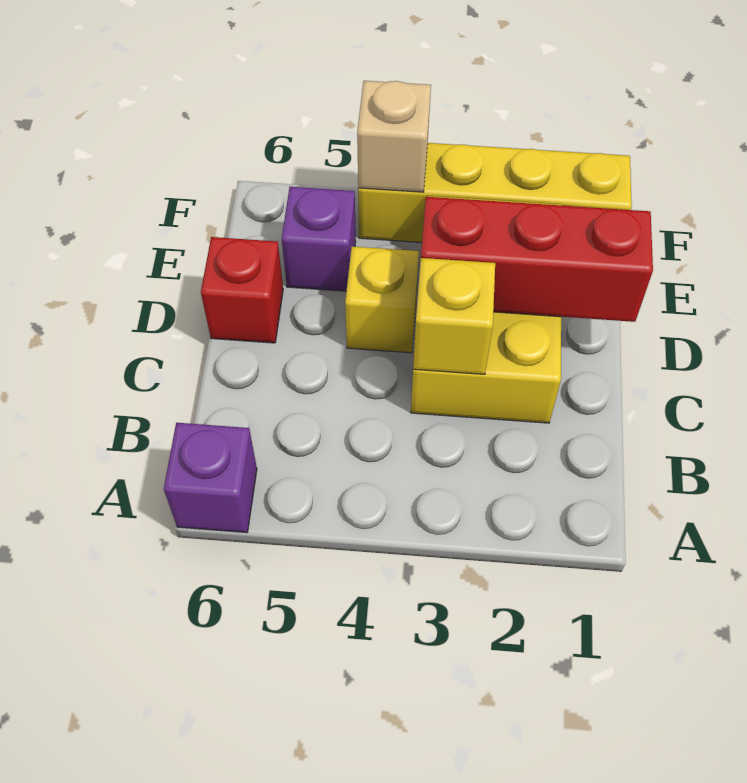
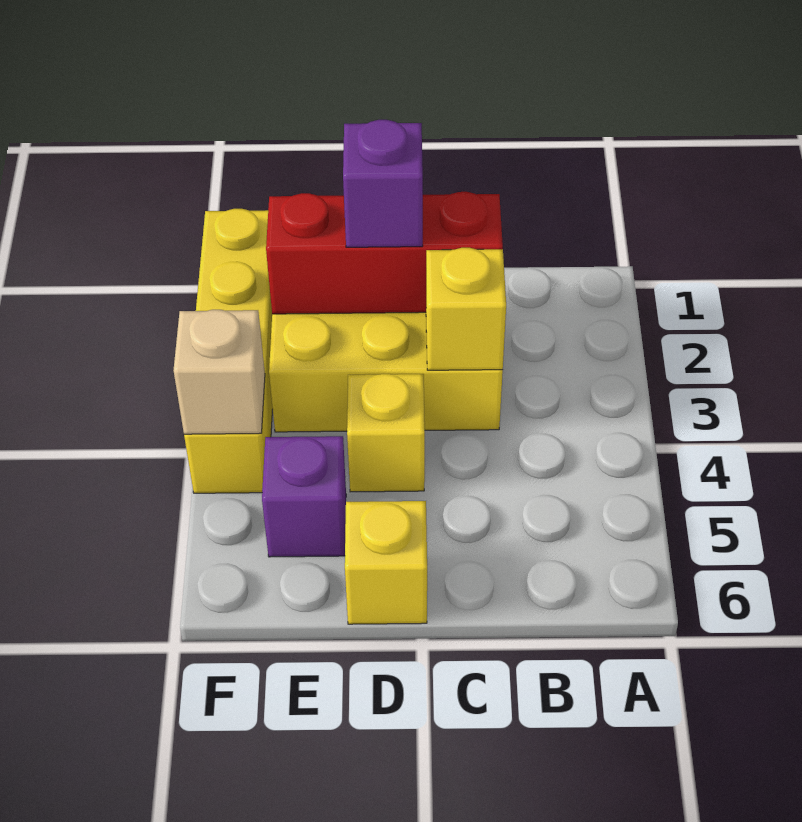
purple brick A6 level 1 -> purple brick D2 level 3
red brick D1:D3 level 2 -> red brick C2:E2 level 2
red brick D6 level 1 -> yellow brick D6 level 1

